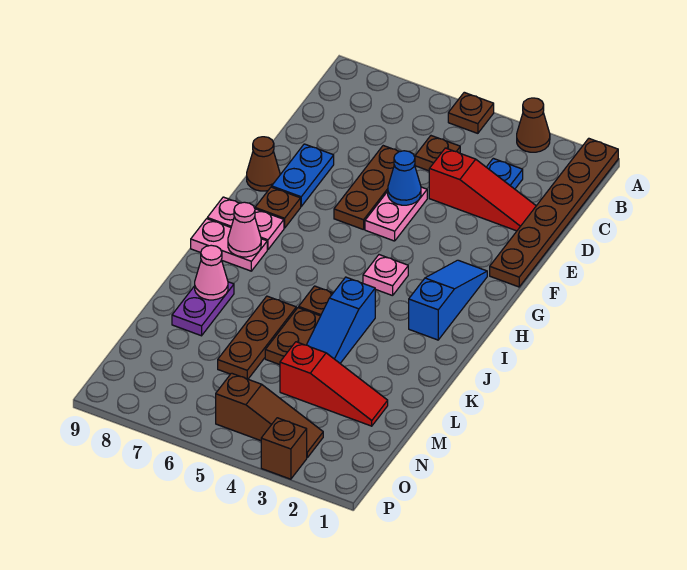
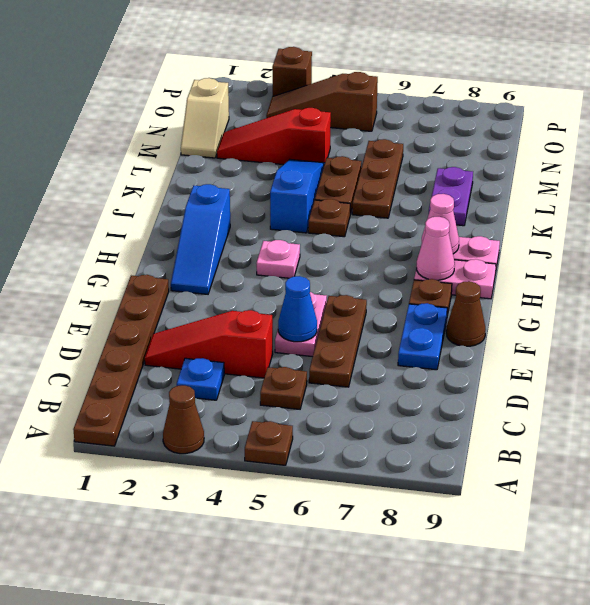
pink cone K8 level 2 -> pink cone H8 level 2
none -> tan slope M1:N1 level 1 top N

